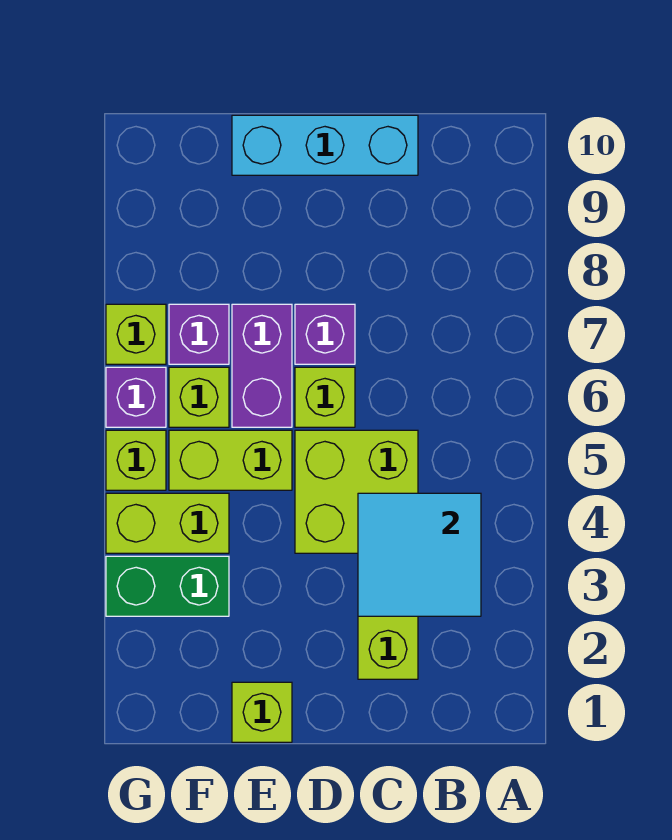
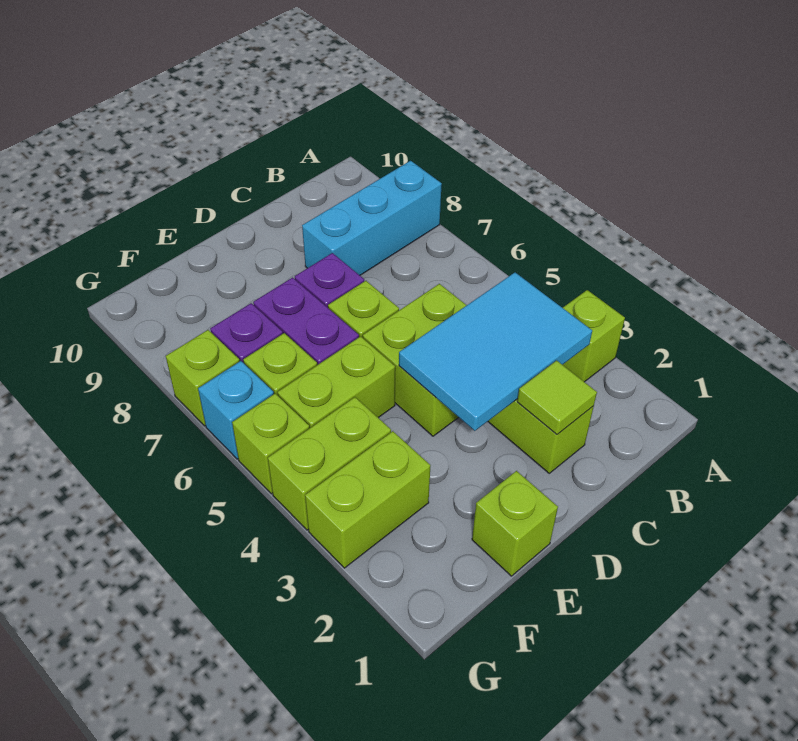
none -> lime brick A3 level 1
cyan tile B3:C4 level 2 -> cyan tile B3:D4 level 2
none -> lime tile C2 level 2
cyan brick C10:E10 level 1 -> cyan brick A8:C8 level 1
green brick F3:G3 level 1 -> lime brick F3:G3 level 1
purple brick G6 level 1 -> cyan brick G6 level 1

